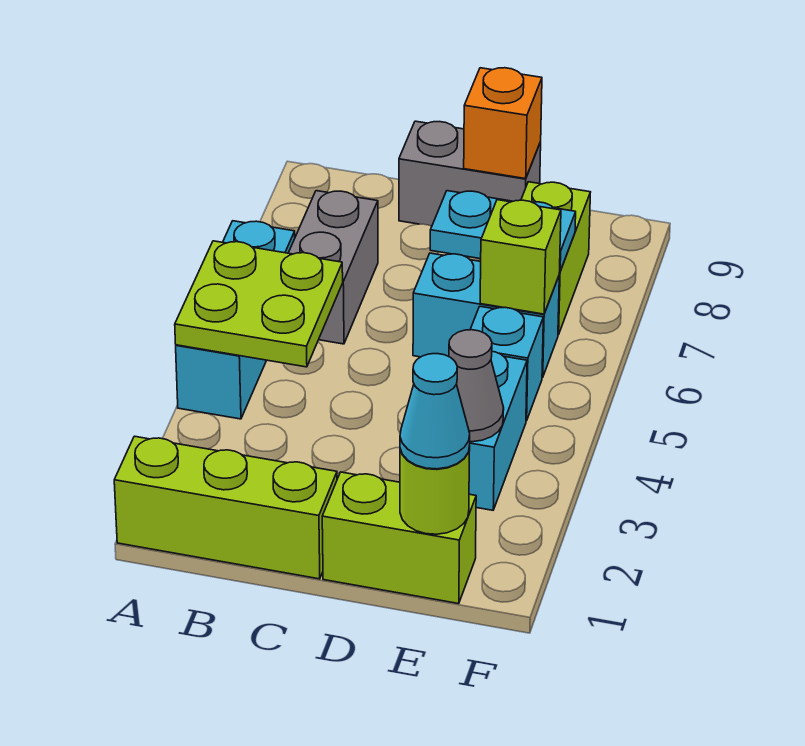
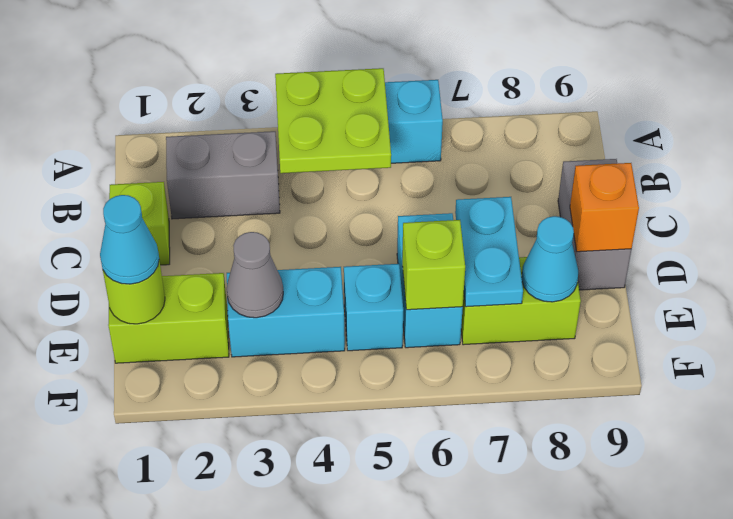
lime brick A1:C1 level 1 -> lime brick C1 level 1
grey brick B6:B7 level 1 -> grey brick B2:B3 level 1
lime brick D1:E1 level 1 -> lime brick E1:E2 level 1
none -> cyan cone E8 level 2

